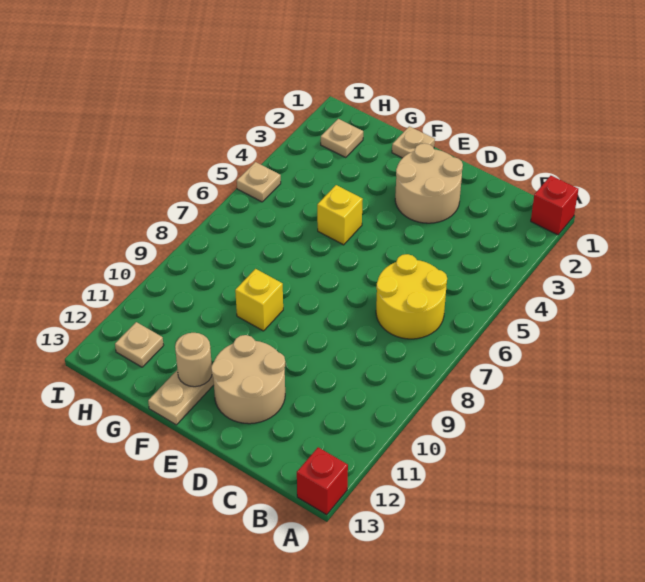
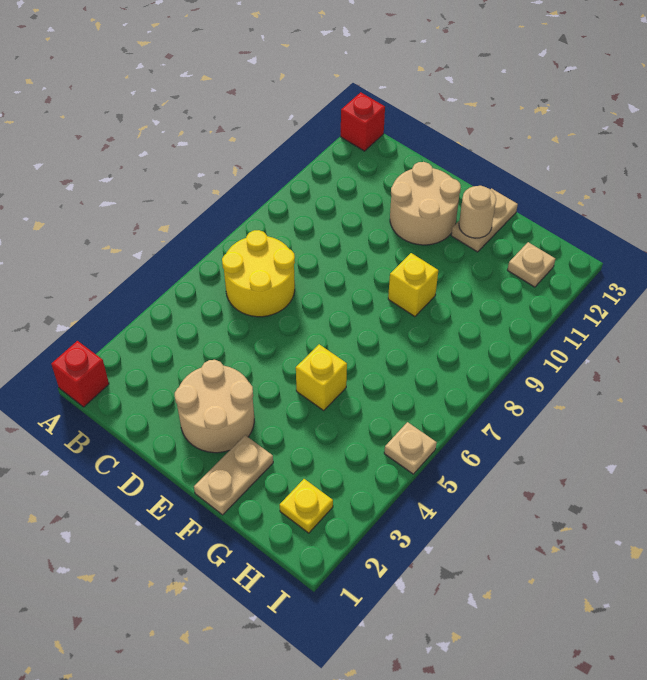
tan plate F1 level 1 -> tan plate F1:F2 level 1
tan plate H2 level 1 -> yellow plate H2 level 1

